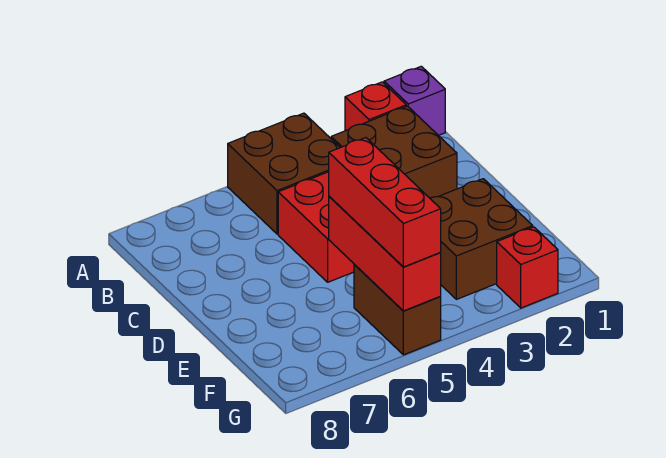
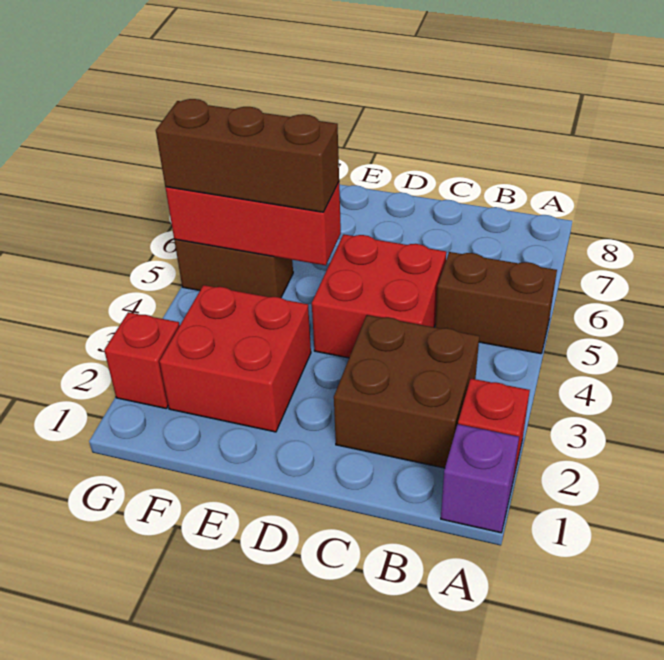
brown brick A4:B5 level 1 -> brown brick A5:B5 level 1
brown brick E2:F3 level 1 -> red brick E2:F3 level 1
red brick E5:G5 level 3 -> brown brick E5:G5 level 3

